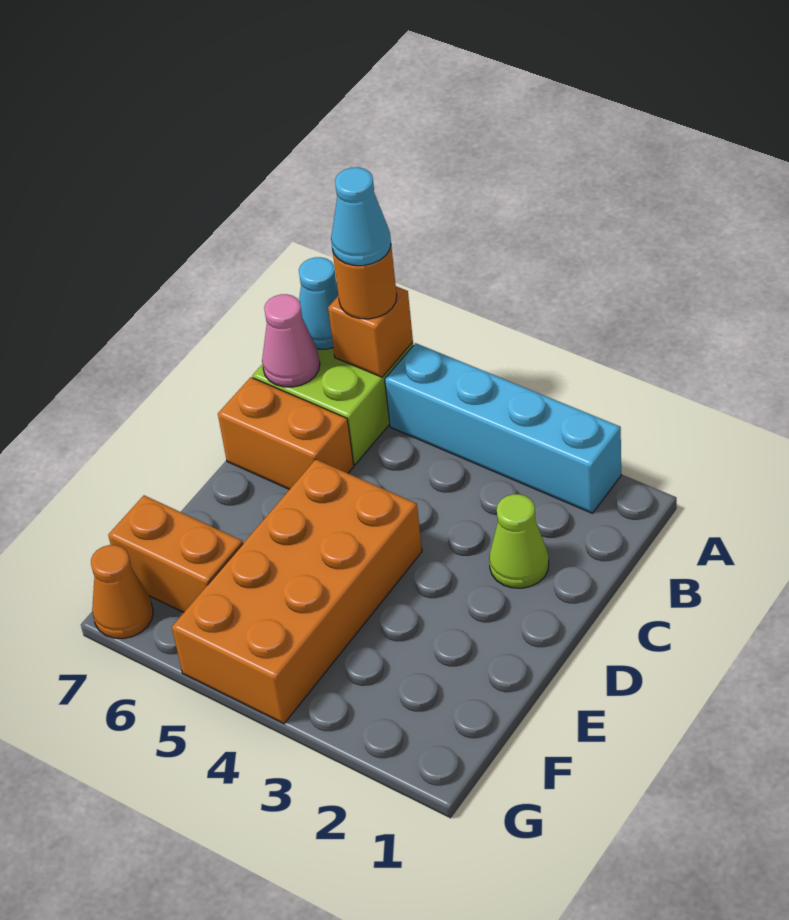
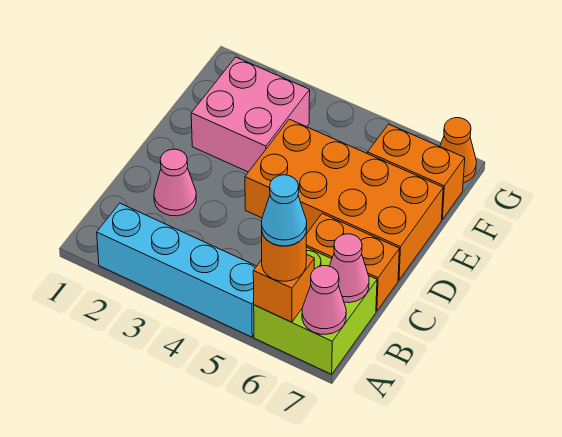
cyan cone A7 level 2 -> pink cone A7 level 2
lime cone C2 level 1 -> pink cone C2 level 1
orange brick D4:G5 level 1 -> orange brick D4:E7 level 1
none -> pink brick E2:F3 level 1

